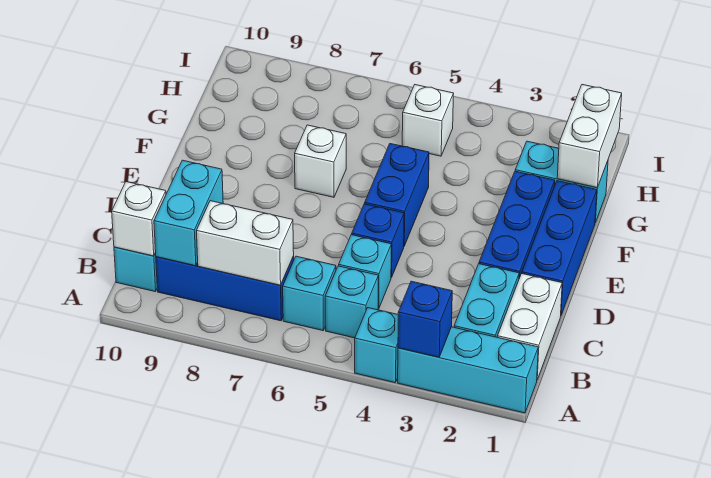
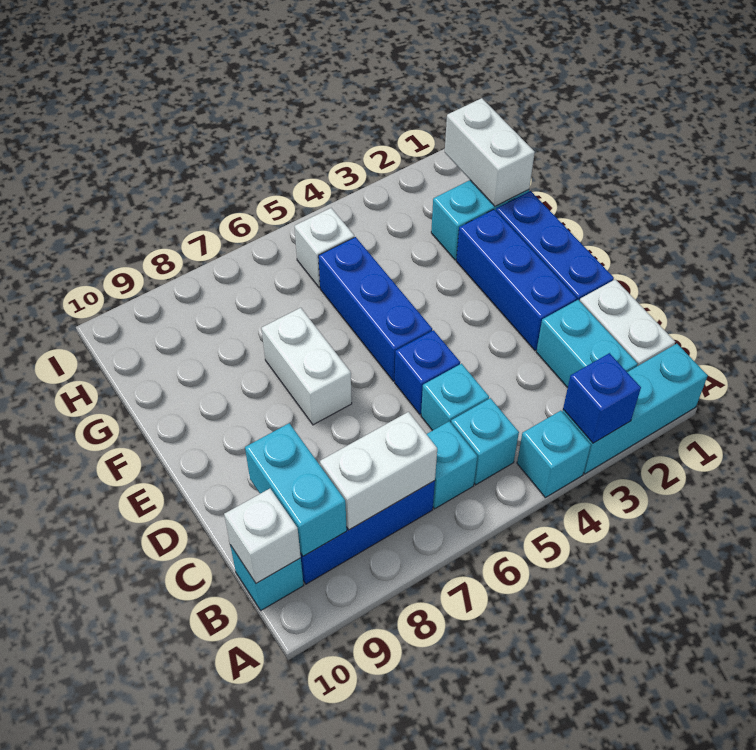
blue brick E5:F5 level 1 -> blue brick E5:G5 level 1
white brick F7 level 1 -> white brick E7:F7 level 1

